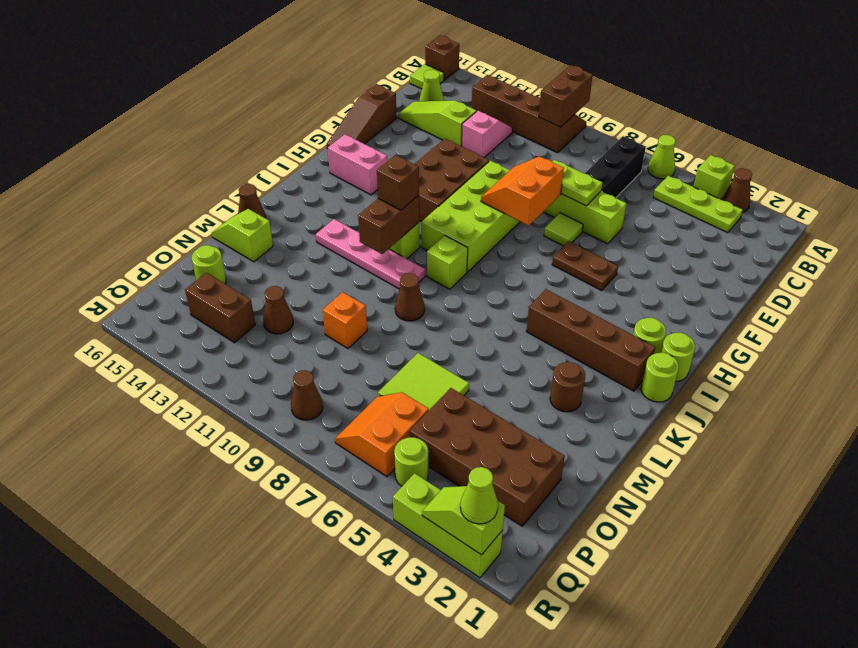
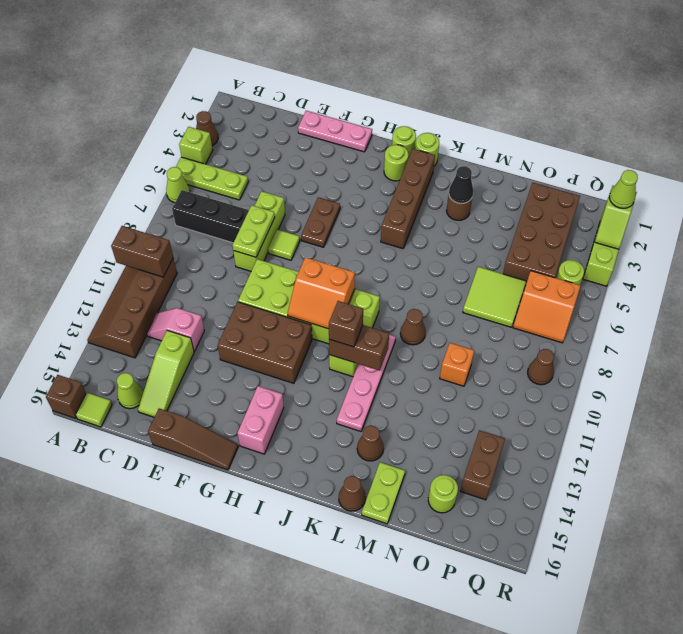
lime plate B3:B5 level 1 -> lime plate A5:C5 level 1
none -> pink plate E1:G1 level 1
orange slope F8:G9 level 2 top 8 -> orange slope H9:I10 level 2 top 9
none -> black cone L3 level 2
lime slope M15:M16 level 1 top 15 -> lime plate M15:M16 level 1
brown cone O12 level 1 -> brown cone L14 level 1

